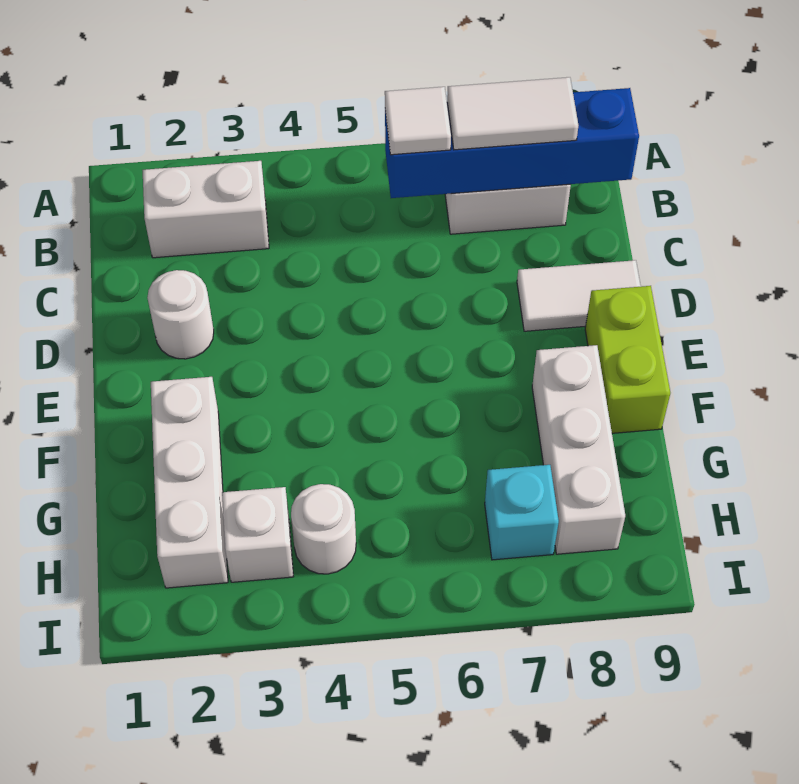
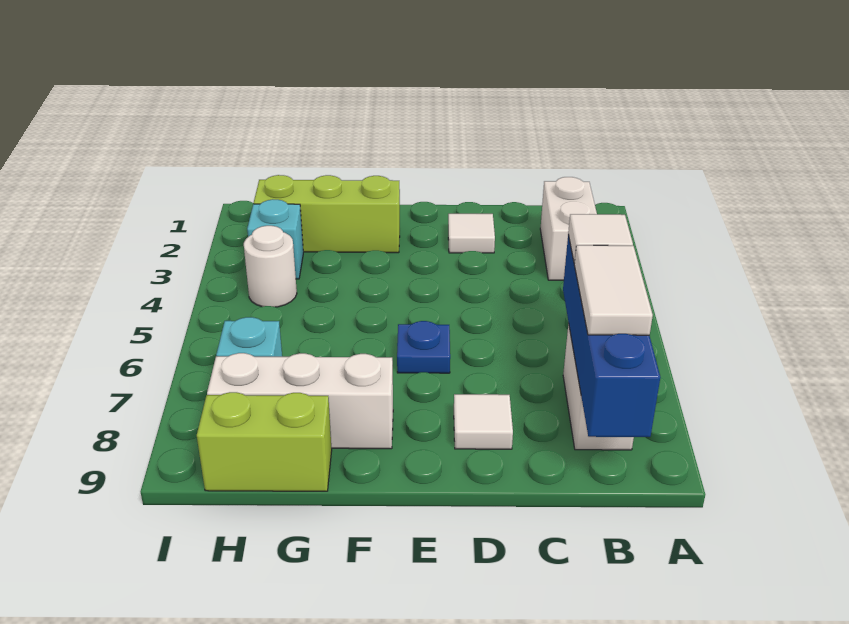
white round brick D2 level 1 -> white tile D2 level 1
white tile D8:D9 level 1 -> white tile D8 level 1
none -> blue plate E6 level 1
lime brick E9:F9 level 1 -> lime brick G9:H9 level 1
white brick F2:H2 level 1 -> lime brick F2:H2 level 1
white brick H3 level 1 -> cyan brick H3 level 1

